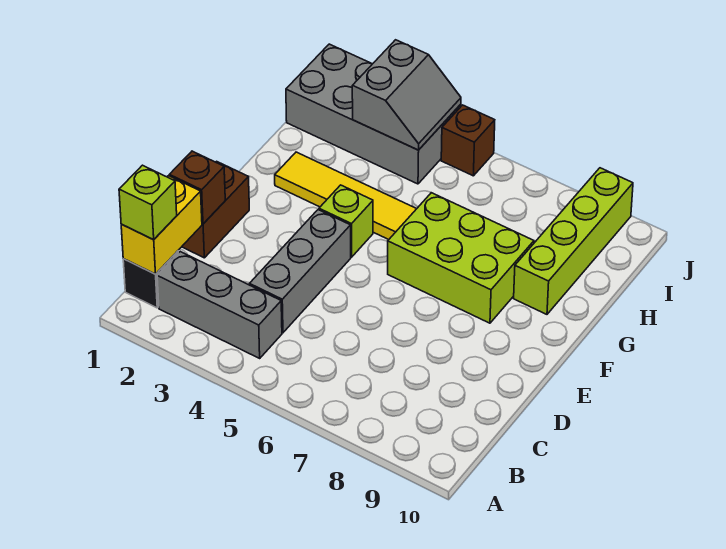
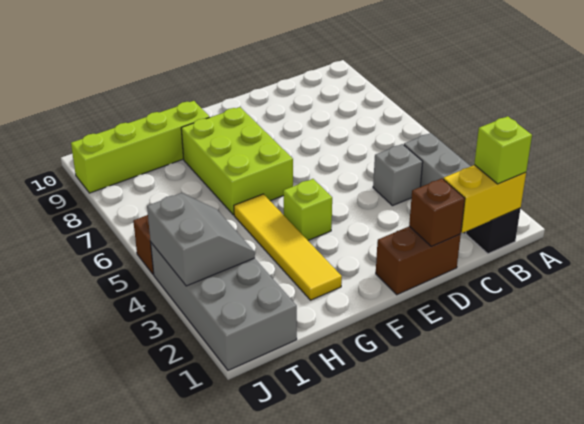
grey brick C4:E4 level 1 -> grey brick C4 level 1
grey slope I3:J4 level 2 top 3 -> grey slope I3:J4 level 2 top J

